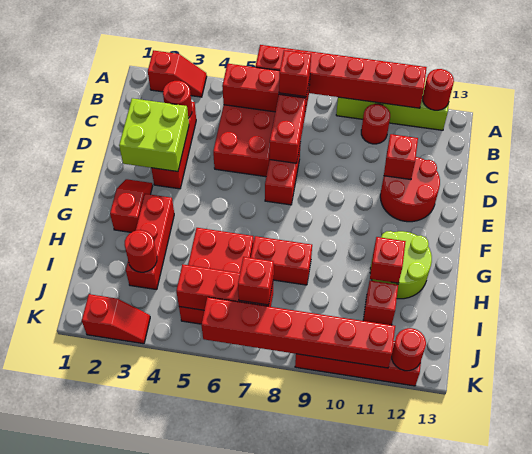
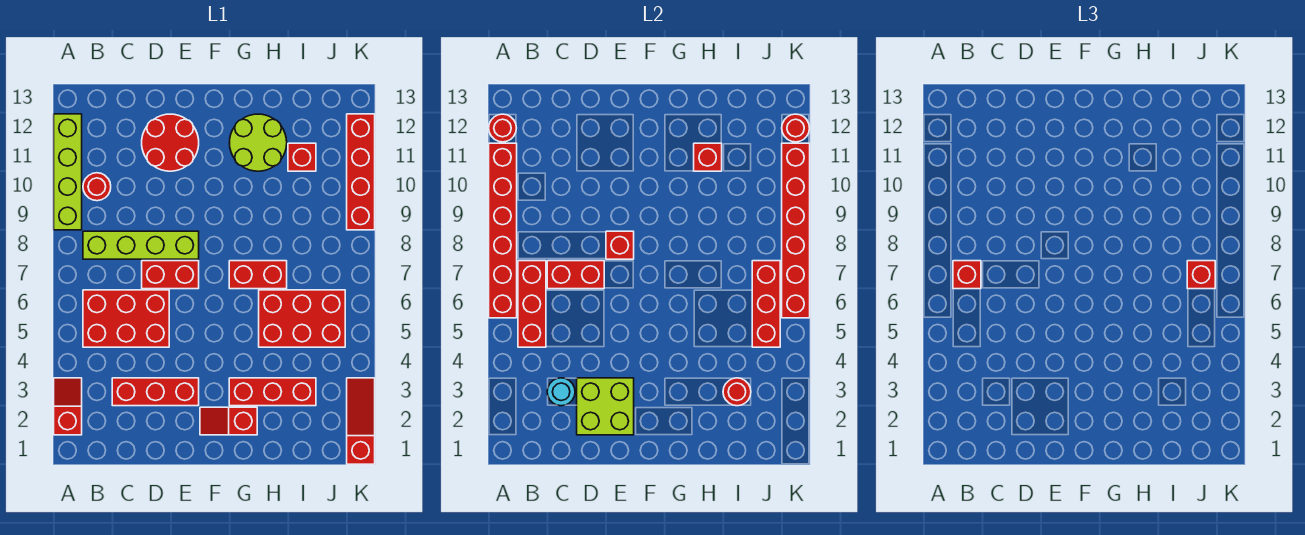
none -> lime brick B8:E8 level 1
red round brick C3 level 2 -> cyan round brick C3 level 2
red brick D11 level 2 -> red brick E8 level 2
red brick H7:H8 level 1 -> red brick G7:H7 level 1
red slope K2:K3 level 1 top 2 -> red slope K1:K3 level 1 top 1

